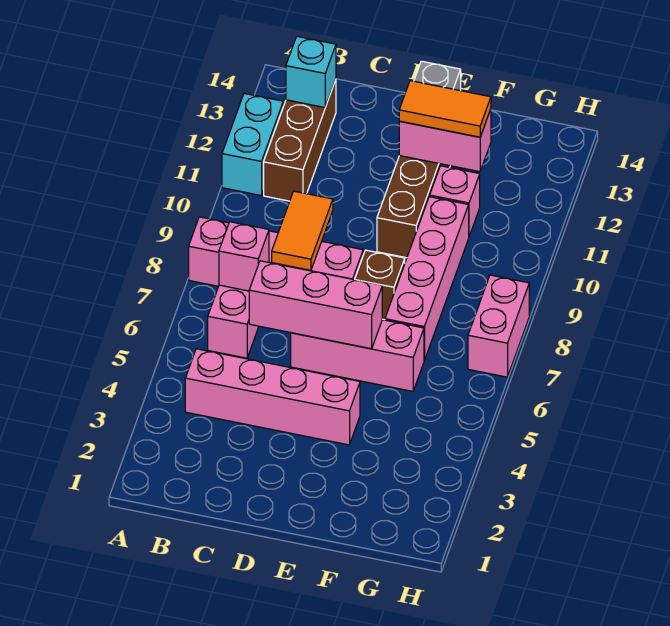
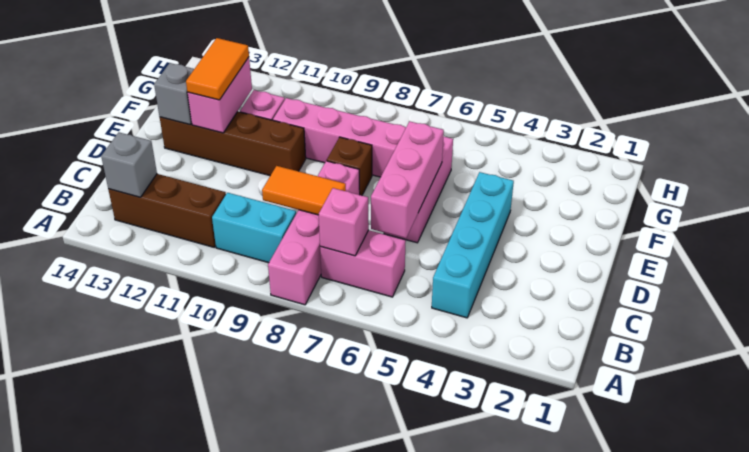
cyan brick A11:A12 level 1 -> cyan brick B9:B10 level 1
pink brick B4:E4 level 1 -> cyan brick B4:E4 level 1
cyan brick B13 level 2 -> grey brick B13 level 2
pink brick H7:H8 level 1 -> none

